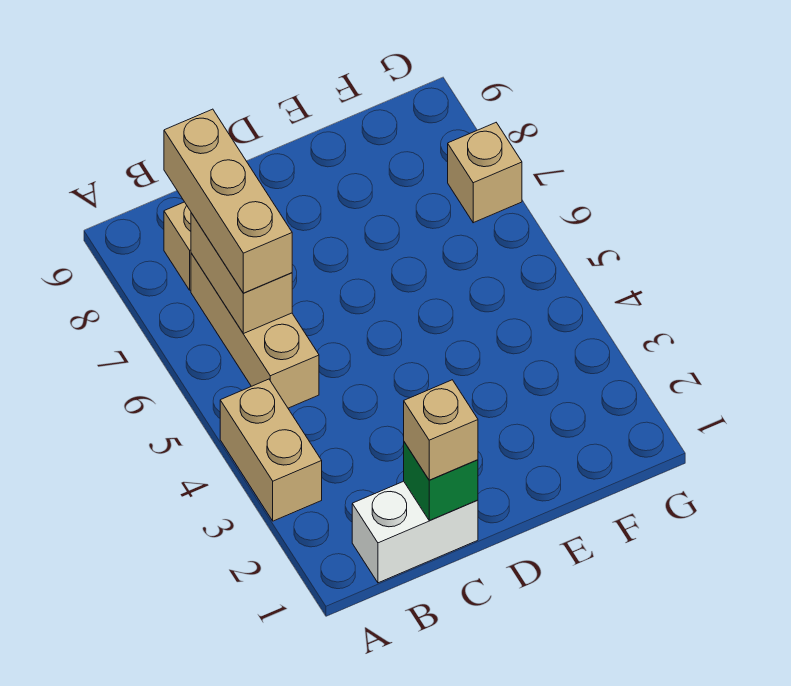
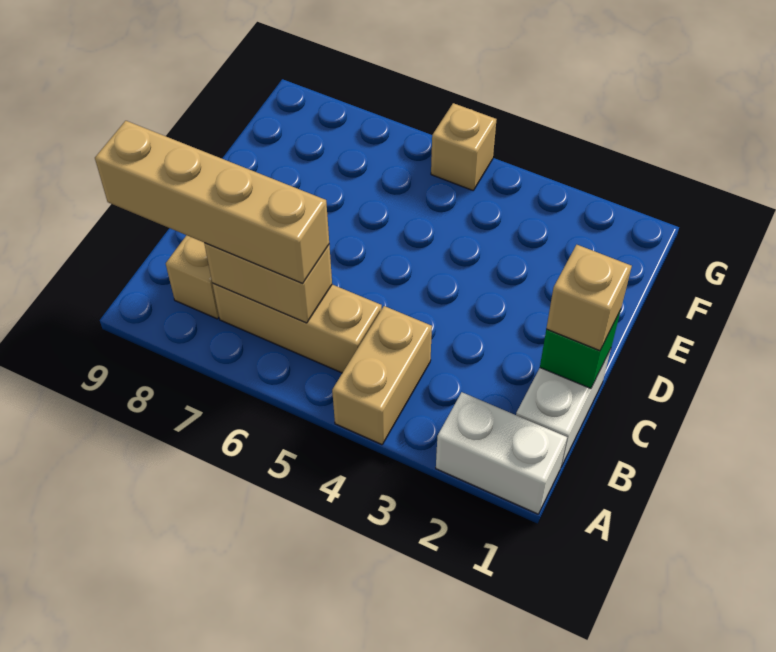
none -> white brick A1:A2 level 1
tan brick A3:A4 level 1 -> tan brick A4:B4 level 1
tan brick B6:B8 level 3 -> tan brick B6:B9 level 3
tan brick G7 level 1 -> tan brick G5 level 1

